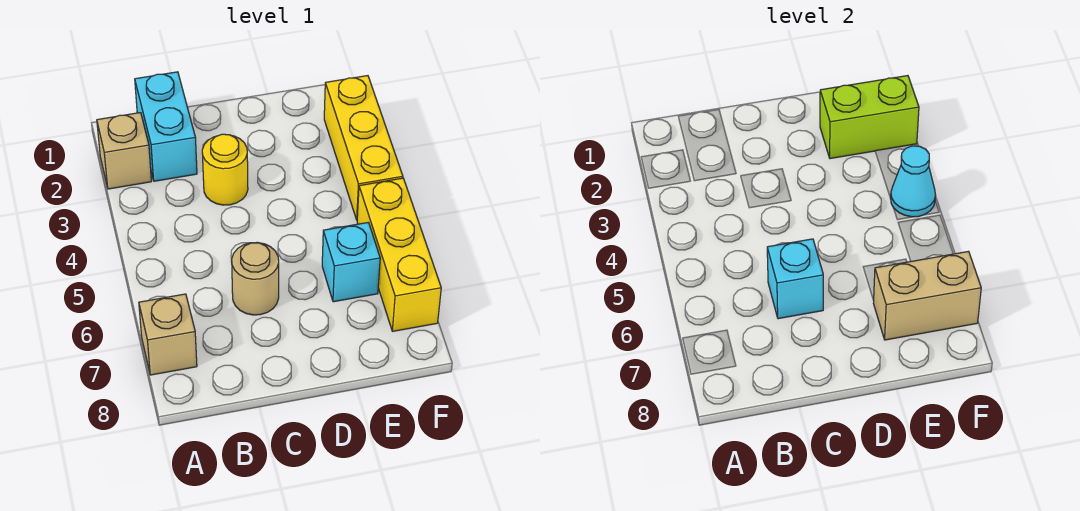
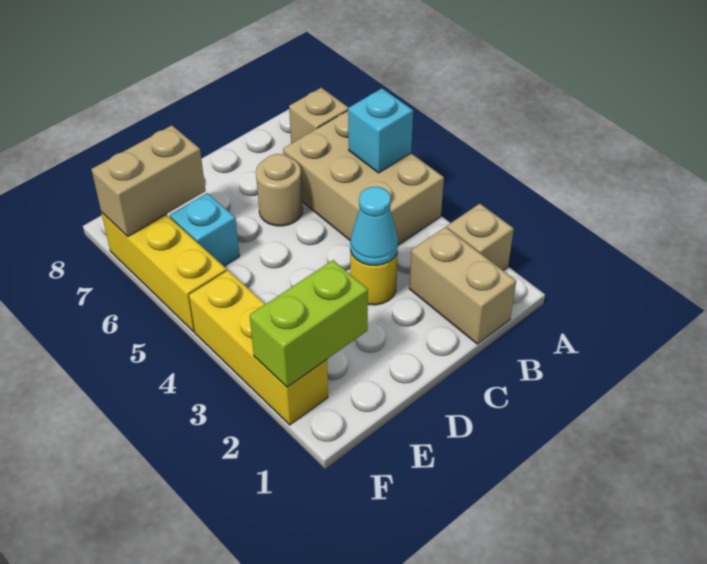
none -> tan brick A4:B6 level 1
cyan brick B1:B2 level 1 -> tan brick B1:B2 level 1
cyan brick C6 level 2 -> cyan brick A5 level 2
cyan cone F4 level 2 -> cyan cone C3 level 2

